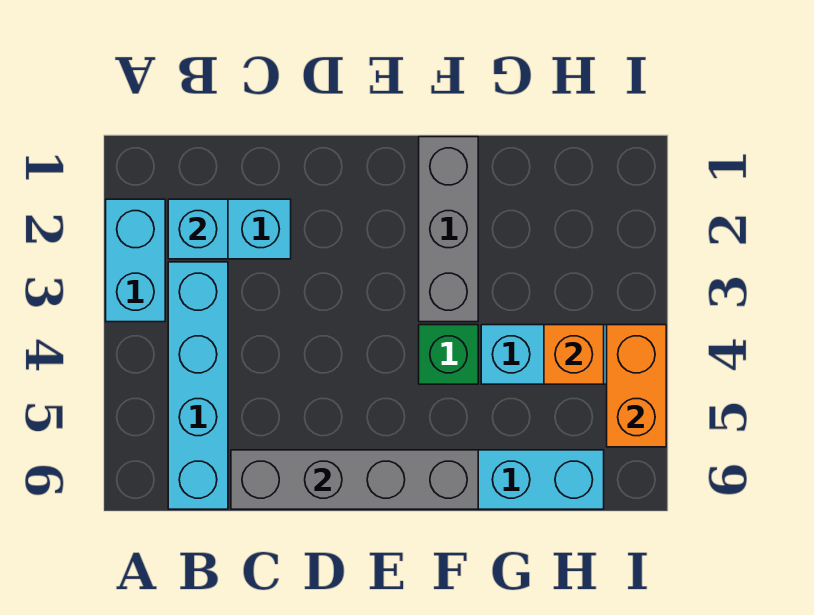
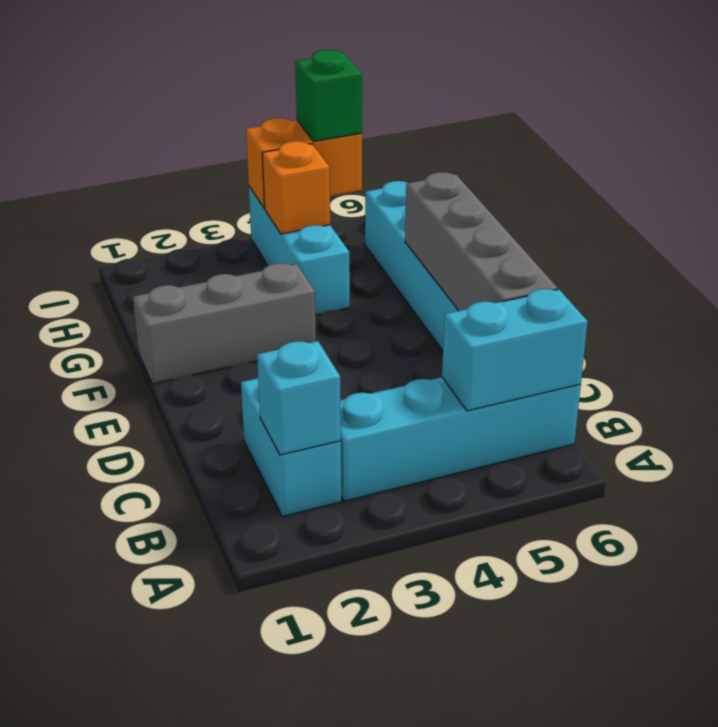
cyan brick A2:A3 level 1 -> cyan brick B5:B6 level 2
green brick F4 level 1 -> green brick I5 level 3

